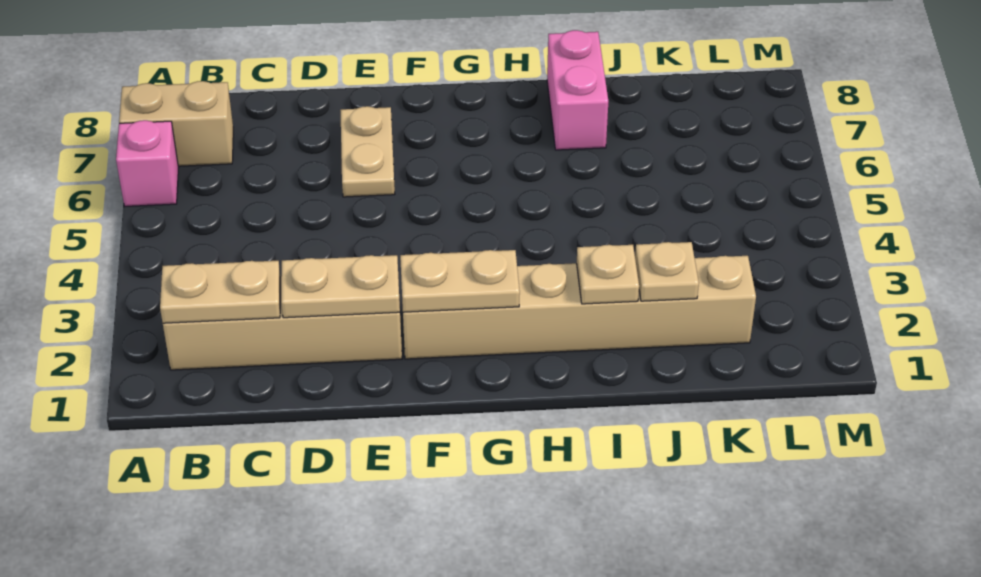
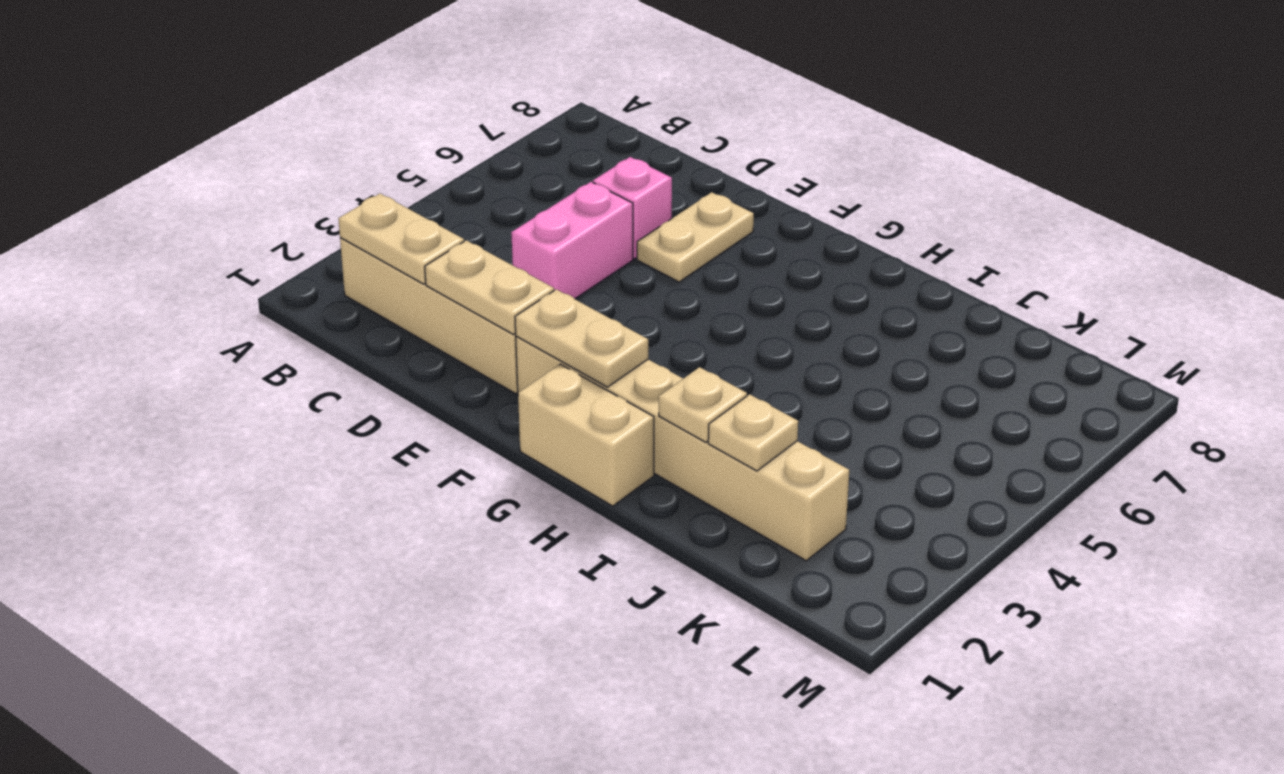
pink brick A6 level 1 -> pink brick D6 level 1
tan brick A7:B7 level 1 -> tan brick G1:H1 level 1
pink brick I7:I8 level 1 -> pink brick D4:D5 level 1

